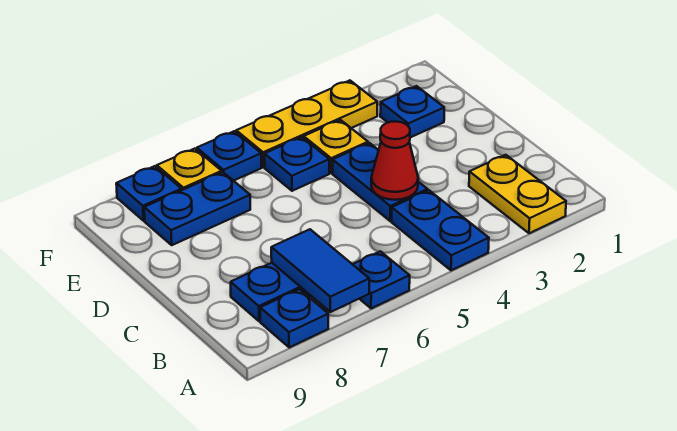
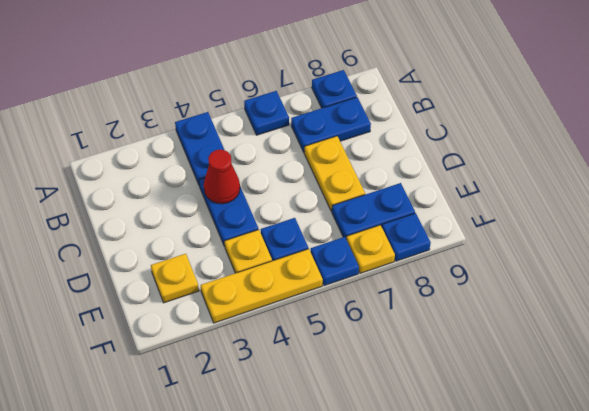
yellow plate A2:B2 level 1 -> yellow plate C7:D7 level 1
blue tile A7:B7 level 2 -> none
blue plate E2 level 1 -> yellow plate E2 level 1

